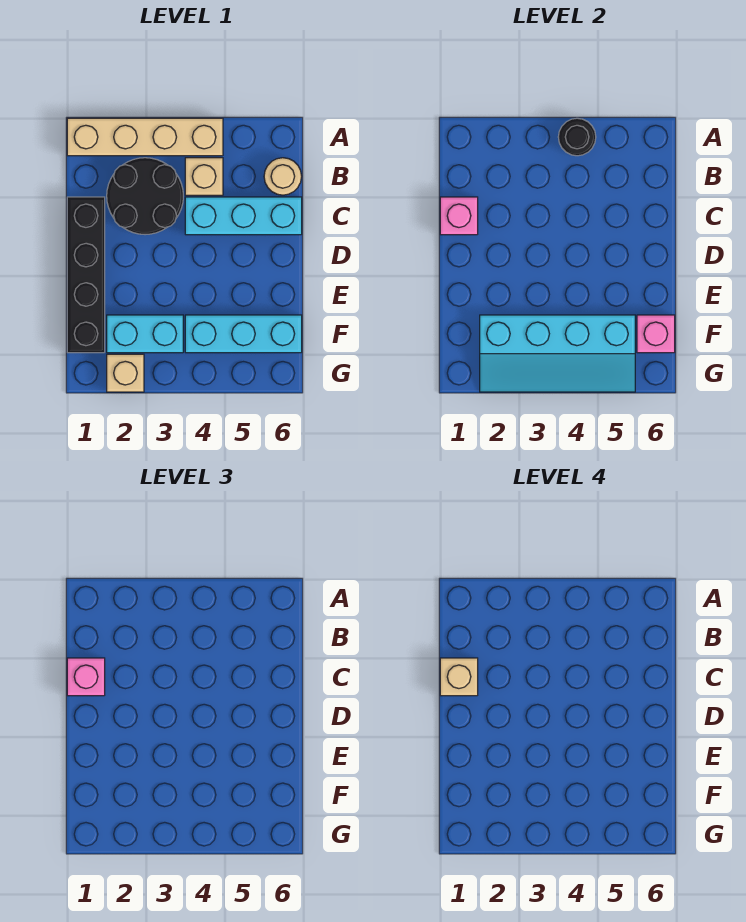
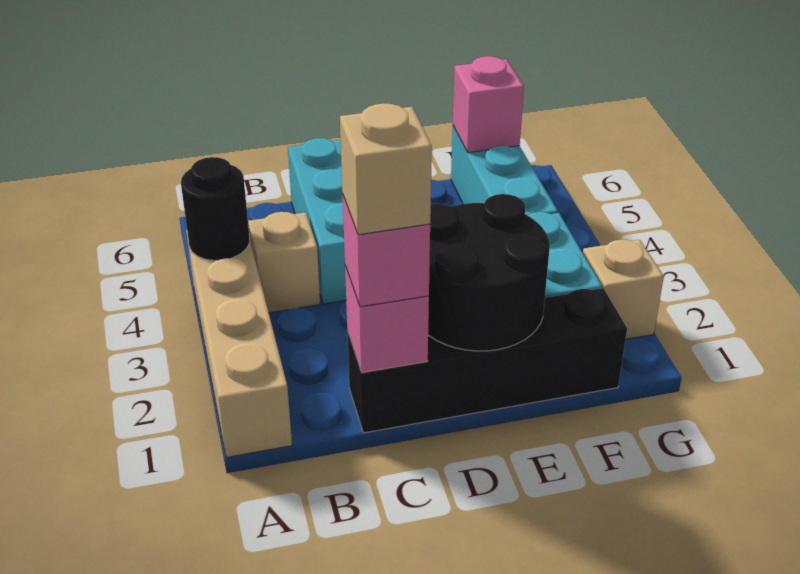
black round brick B2:C3 level 1 -> black round brick D1:E2 level 2
tan round brick B6 level 1 -> none
cyan slope F2:G5 level 2 top F -> none

